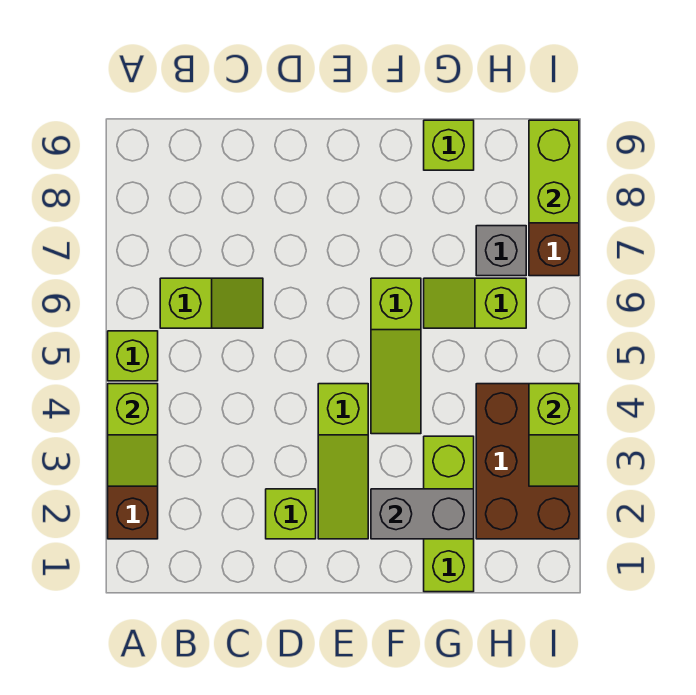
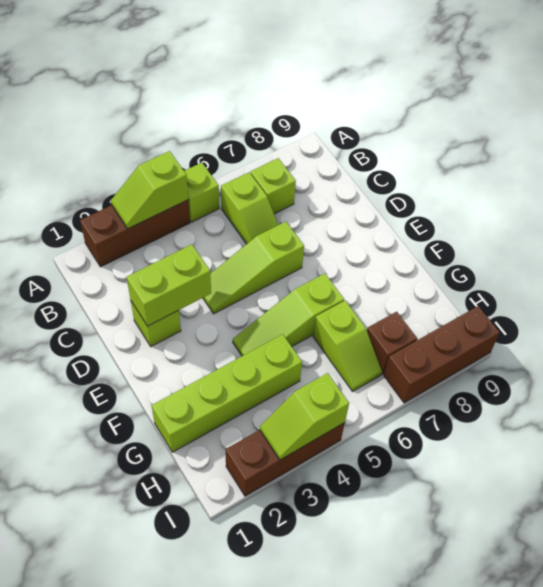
lime slope E2:E4 level 1 top 4 -> lime slope D4:D6 level 1 top 6
grey brick F2:G2 level 2 -> none
lime brick G1:G3 level 1 -> lime brick G1:G4 level 1
lime slope G6:H6 level 1 top H -> lime slope G6:H6 level 1 top G
lime brick G9 level 1 -> lime brick B7 level 1
brown brick H2:I4 level 1 -> brown brick I2:I4 level 1
grey brick H7 level 1 -> brown brick H7 level 1
lime brick I8:I9 level 2 -> lime brick D2:D3 level 2

